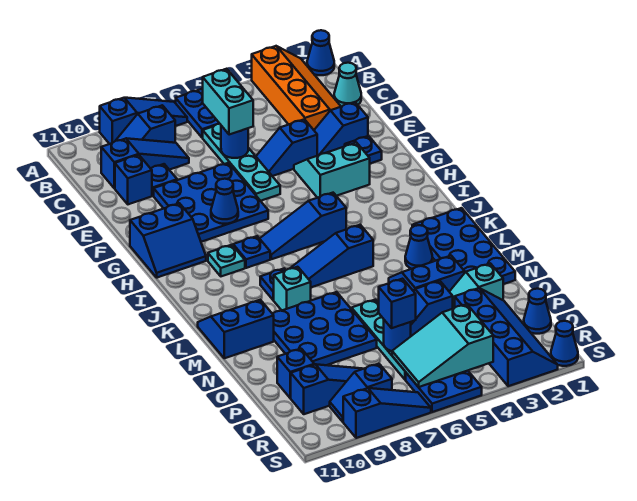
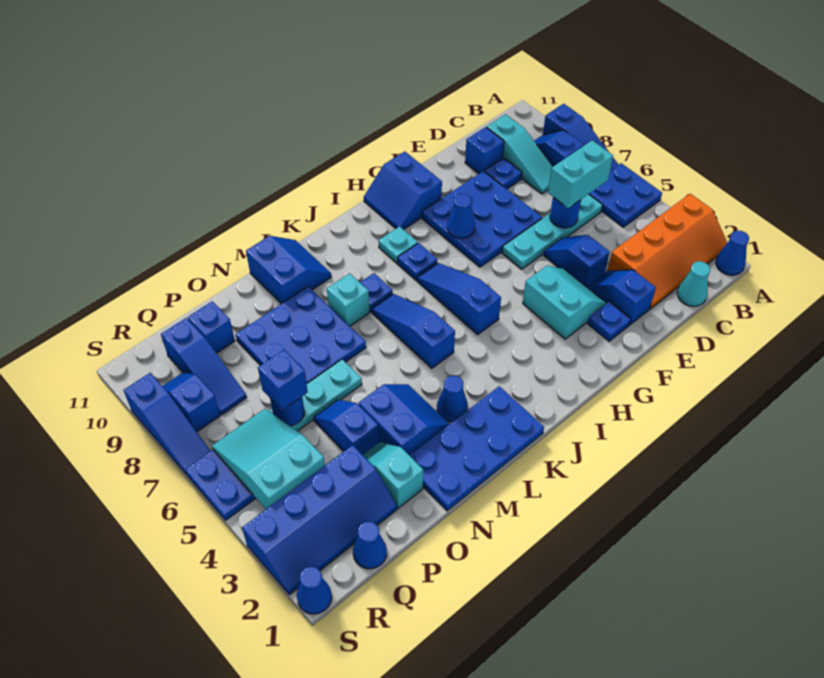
blue slope C8:C10 level 1 top 10 -> cyan slope C8:C10 level 1 top 10

